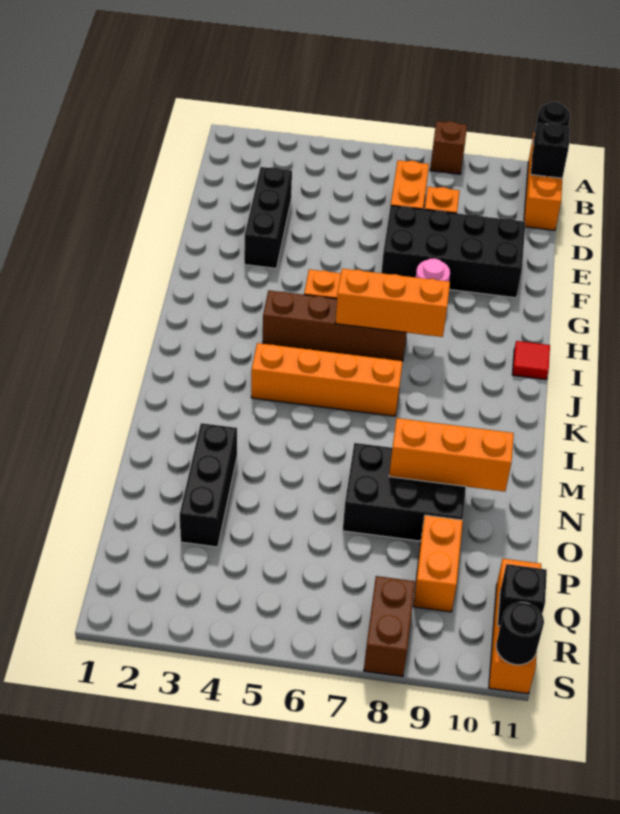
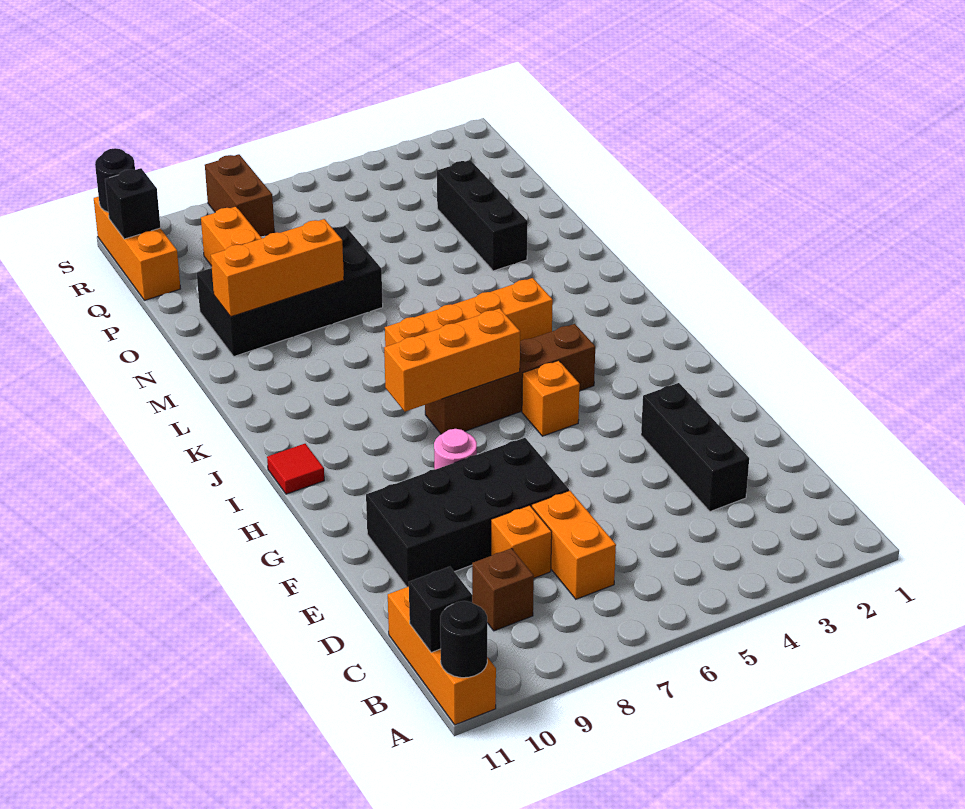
brown brick A8 level 1 -> brown brick C9 level 1
black brick N7:O9 level 1 -> black brick N7:O10 level 1

